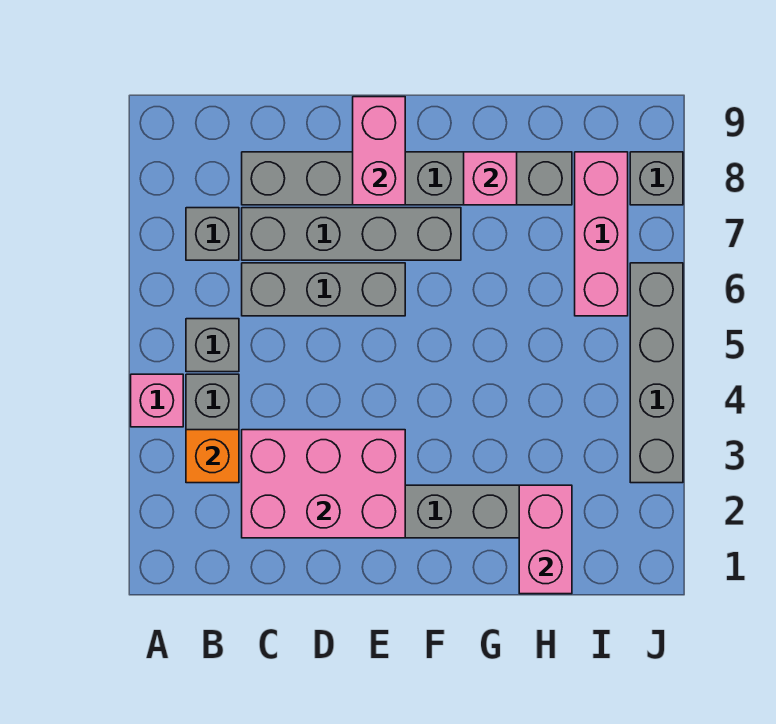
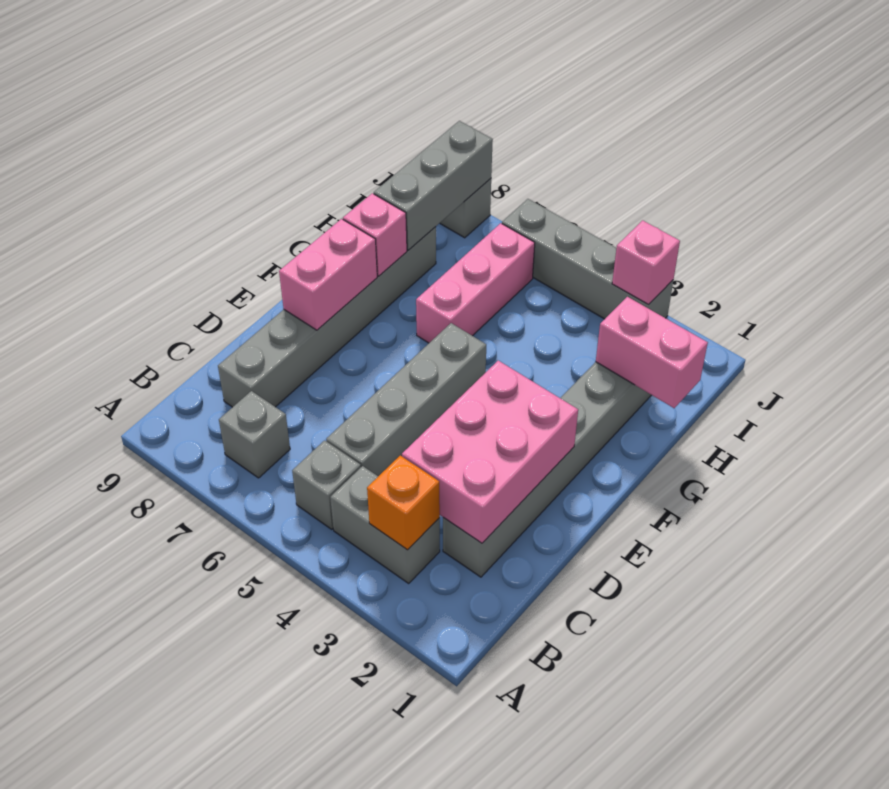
pink brick A4 level 1 -> pink brick J3 level 2
grey brick C6:E6 level 1 -> grey brick H8:J8 level 2
grey brick C7:F7 level 1 -> grey brick C5:F5 level 1
pink brick E8:E9 level 2 -> pink brick E8:F8 level 2
pink brick I6:I8 level 1 -> pink brick G6:I6 level 1

